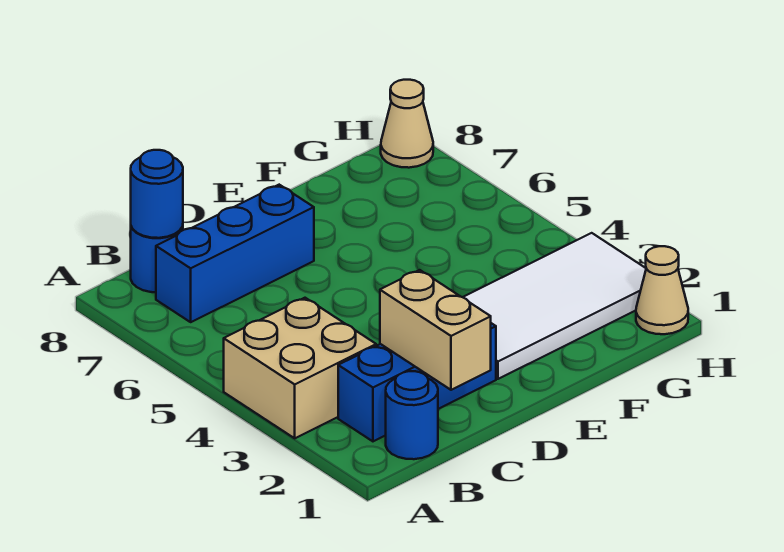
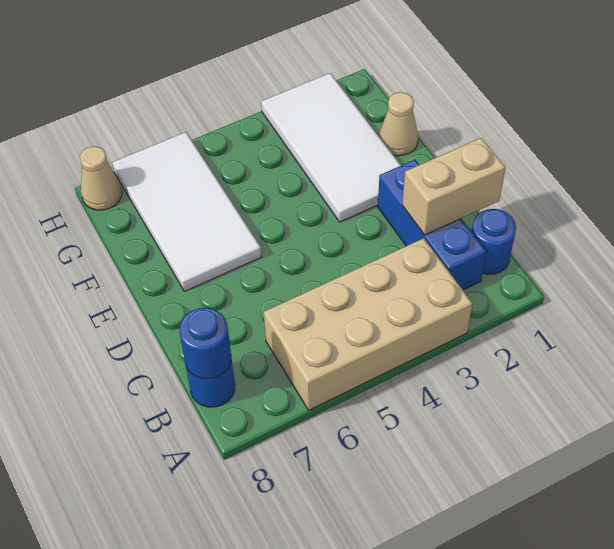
tan brick A3:B4 level 1 -> tan brick A3:B6 level 1
blue brick B7:D7 level 1 -> none
none -> white tile E6:H7 level 1
tan cone H1 level 1 -> tan cone F1 level 1

